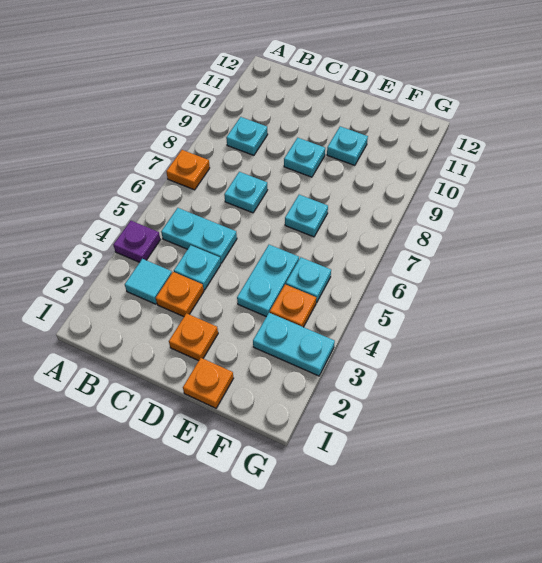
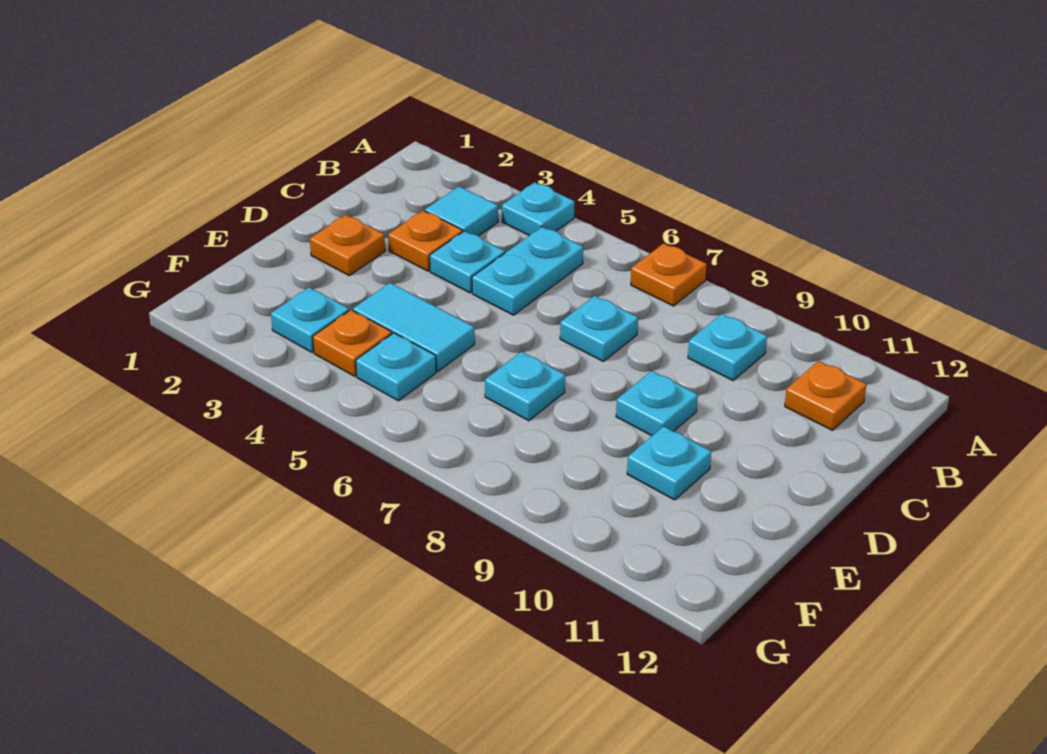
purple plate A4 level 1 -> cyan plate A4 level 1
orange plate E1 level 1 -> orange plate B11 level 1
cyan plate E4:E5 level 1 -> cyan tile E4:E5 level 1
cyan plate F3:G3 level 1 -> cyan plate F3 level 1

